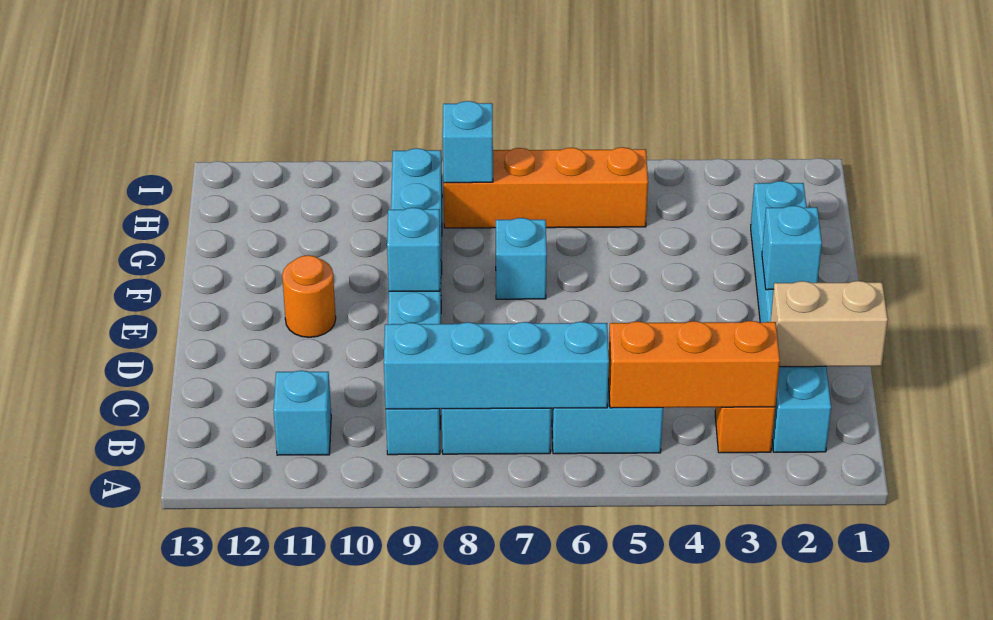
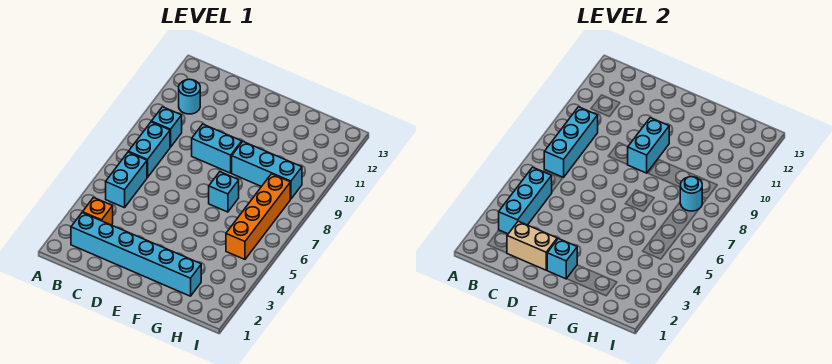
orange brick B3:B5 level 2 -> cyan brick B3:B5 level 2
cyan brick B6:B9 level 2 -> cyan brick B7:B9 level 2
cyan brick B11 level 1 -> cyan round brick B11 level 1
tan brick C1:C2 level 2 -> tan brick C2:D2 level 2
cyan brick E9 level 2 -> cyan brick E9:E10 level 2
orange round brick E11 level 1 -> none
cyan brick H8 level 2 -> cyan round brick H8 level 2

